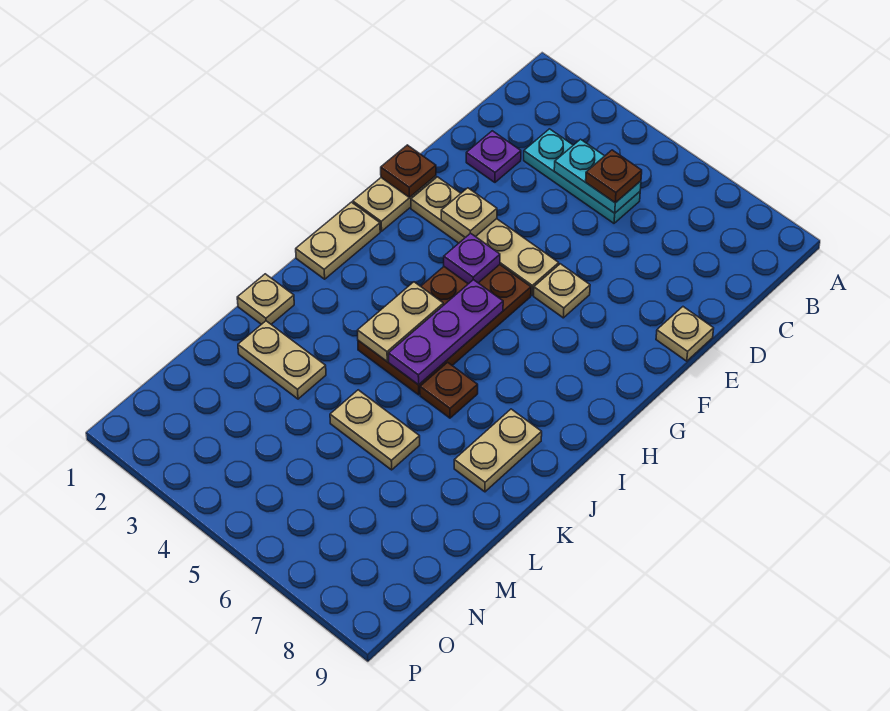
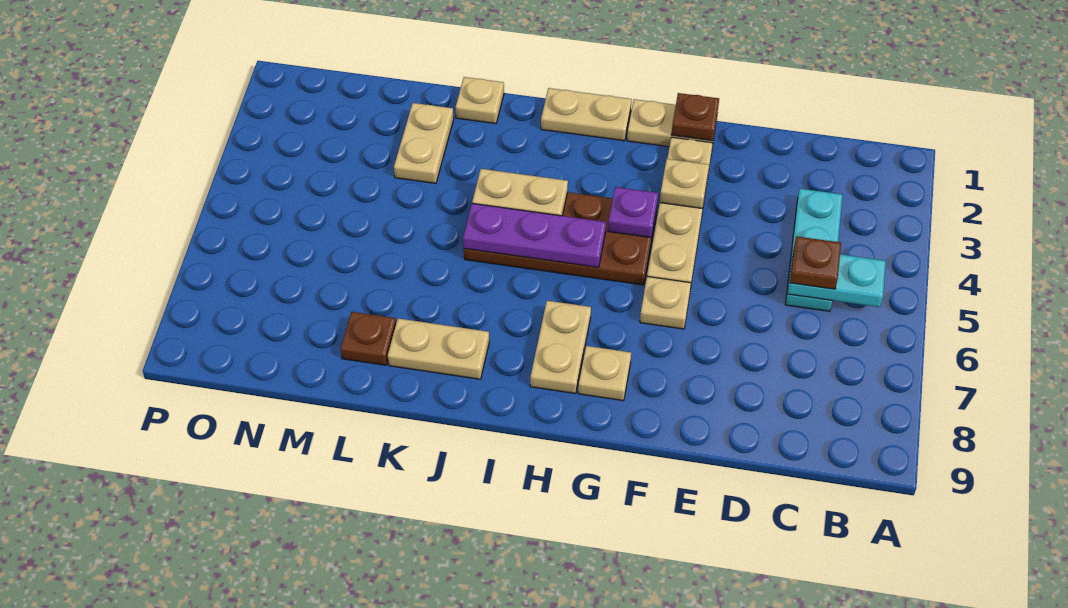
cyan plate C4:C5 level 2 -> cyan plate B5:C5 level 2
purple plate D2 level 1 -> none
tan plate E9 level 1 -> tan plate G8 level 1
brown plate J6 level 1 -> brown plate L8 level 1
tan plate L5:L6 level 1 -> tan plate H7:H8 level 1

